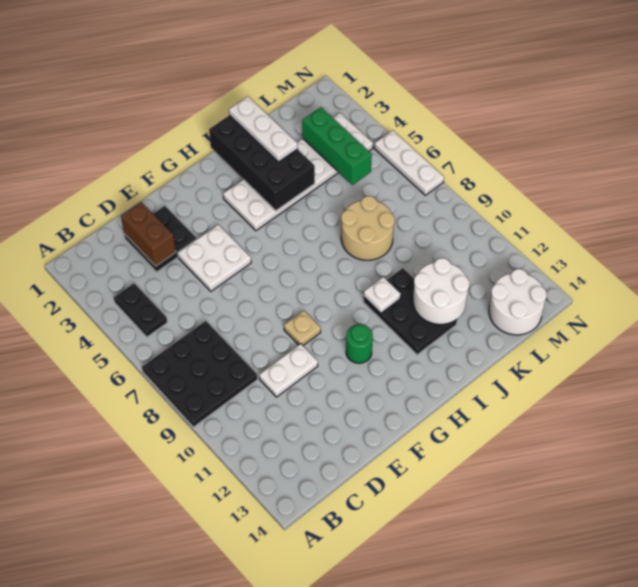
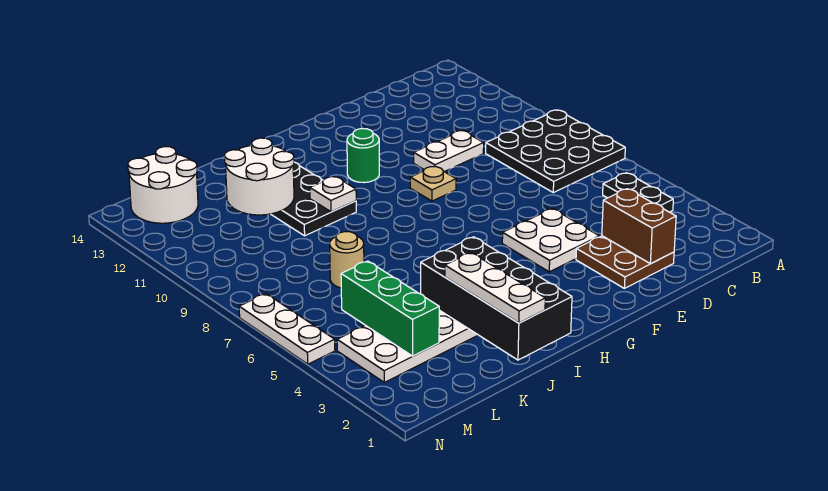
black plate D2:E3 level 1 -> brown plate D2:E3 level 1
tan round brick J7:K8 level 1 -> tan round brick K7 level 1

